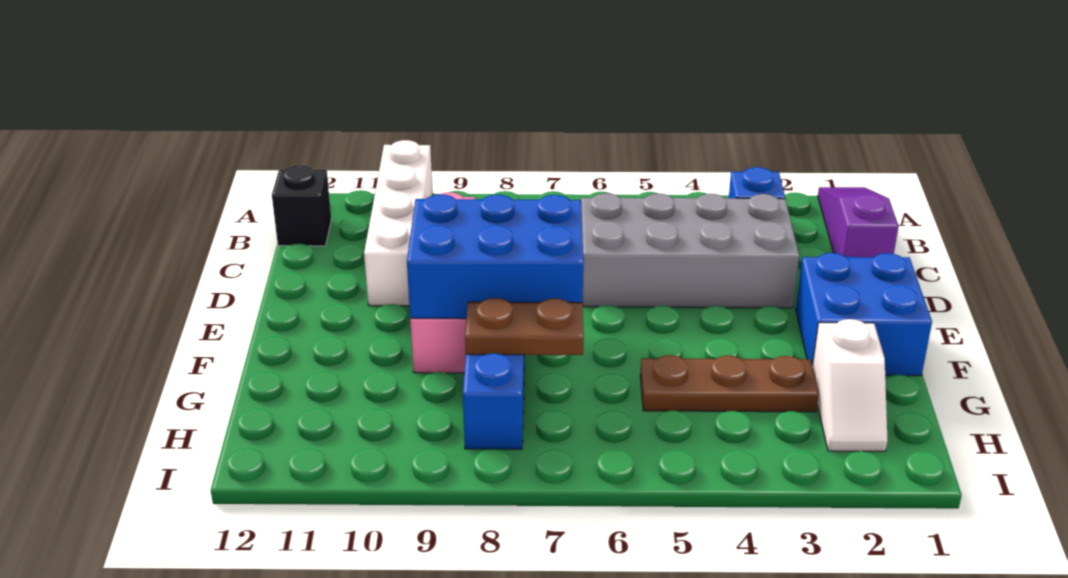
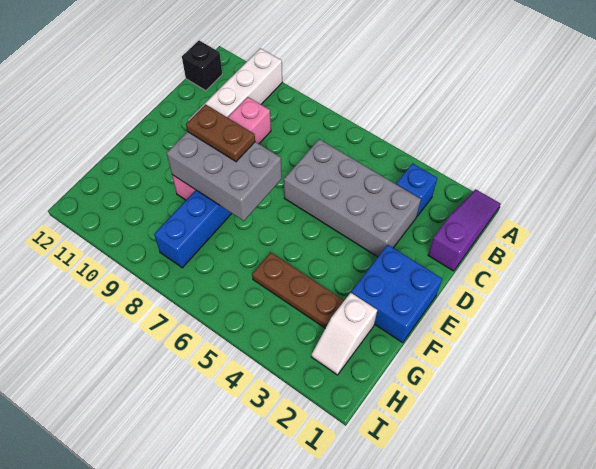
blue brick E7:F9 level 2 -> grey brick E7:F9 level 2
brown plate G7:G8 level 2 -> brown plate E8:E9 level 3

